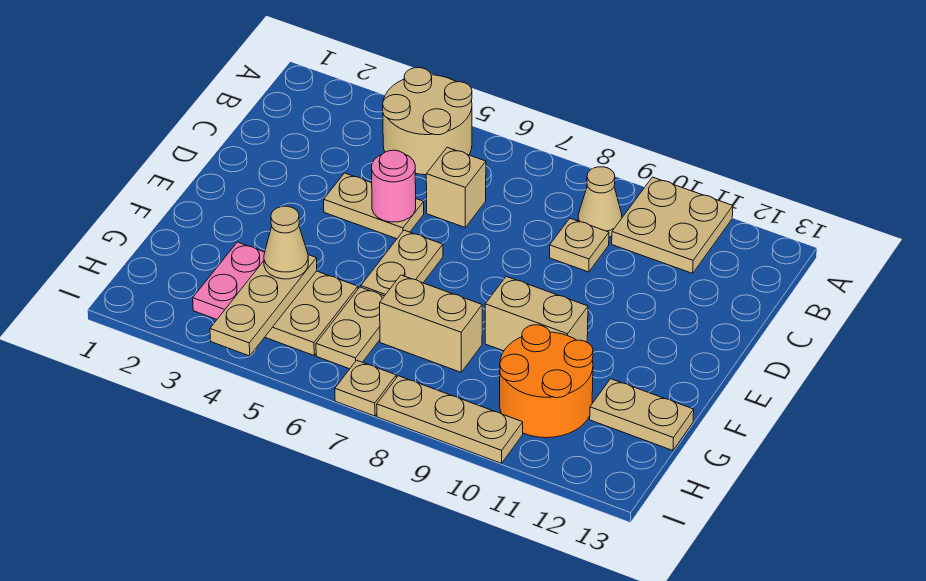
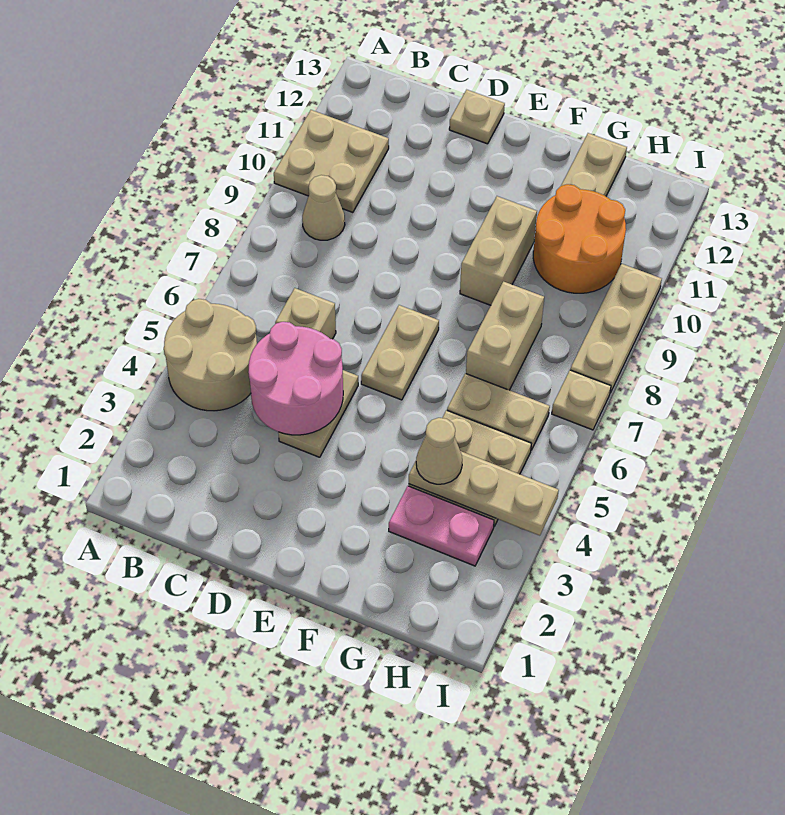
tan plate C9 level 1 -> tan plate D13 level 1
pink round brick D5 level 2 -> pink round brick C4:D5 level 2
tan plate E6:F6 level 1 -> tan plate E6:E7 level 1

